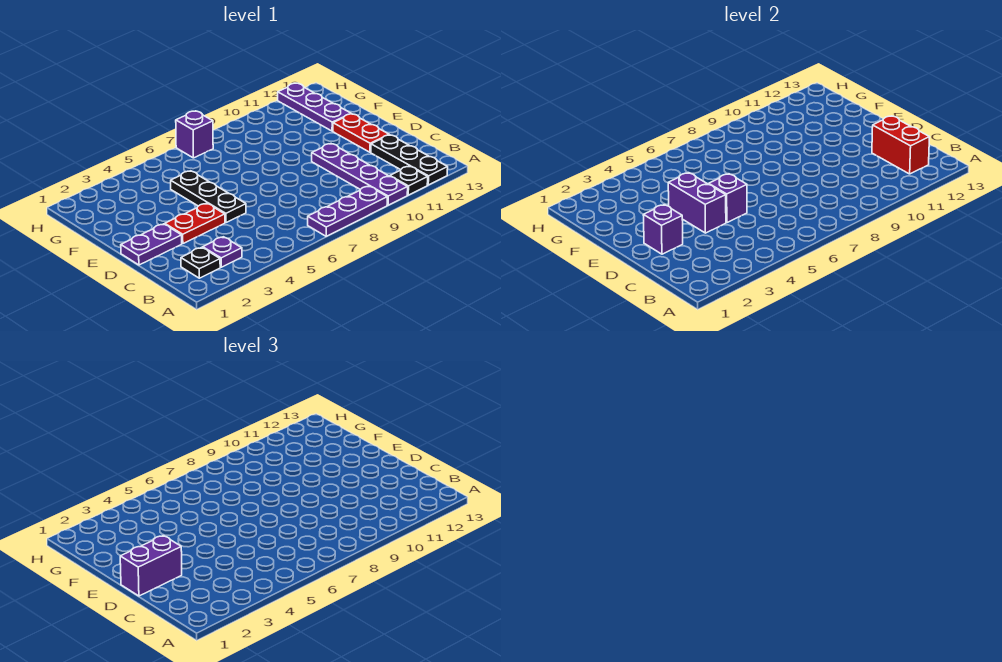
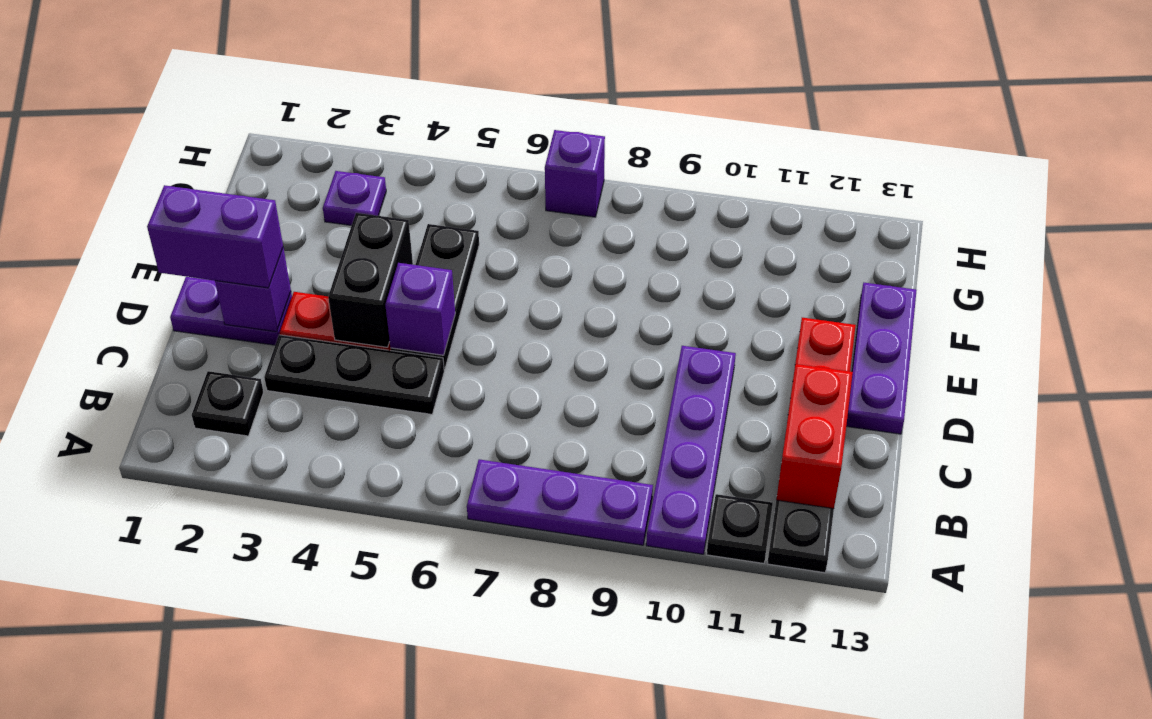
purple plate B3 level 1 -> purple plate G3 level 1
none -> black plate C3:C5 level 1
purple brick D4:E4 level 2 -> black brick D4:E4 level 2
purple plate F12:H12 level 1 -> purple plate D13:F13 level 1

